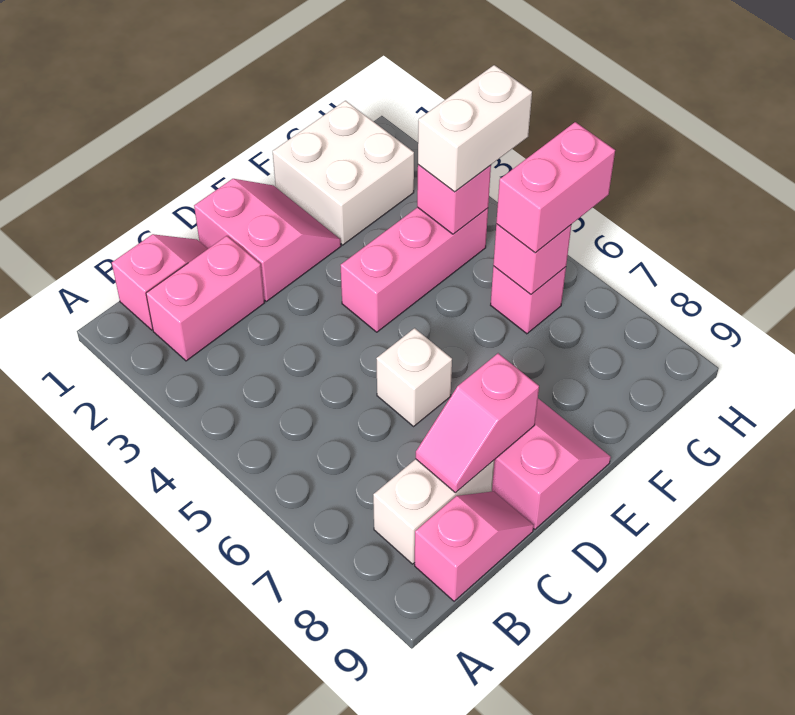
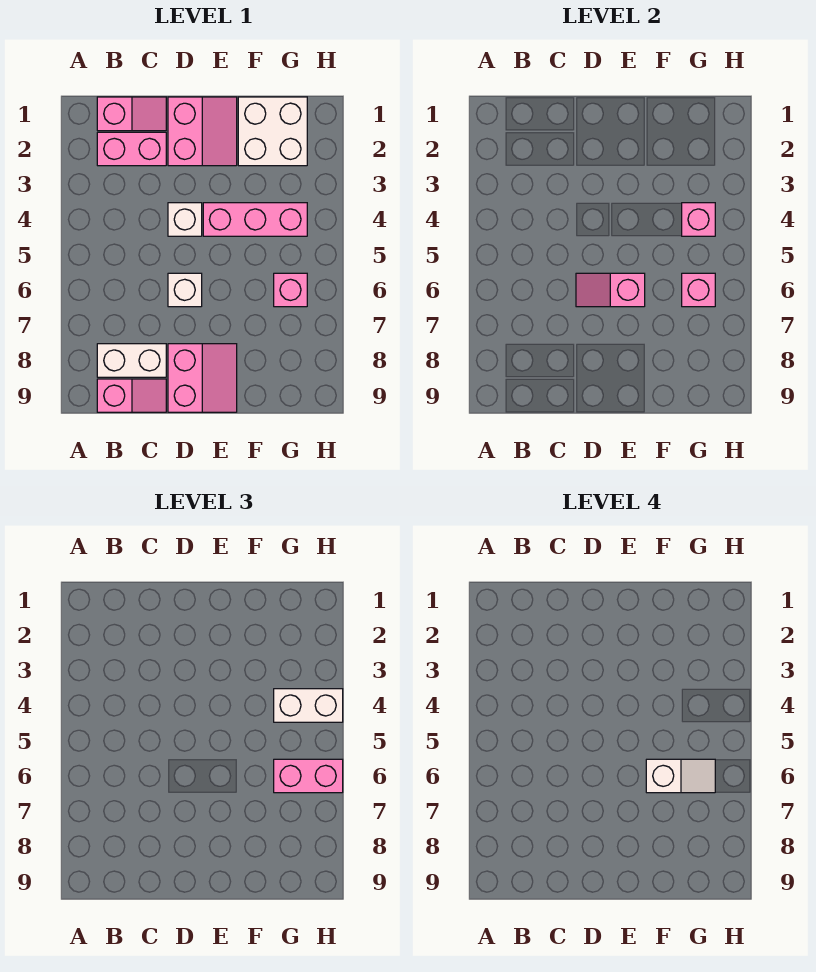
pink slope C8:D8 level 2 top D -> pink slope D6:E6 level 2 top E
none -> white brick D4 level 1
none -> white slope F6:G6 level 4 top F

